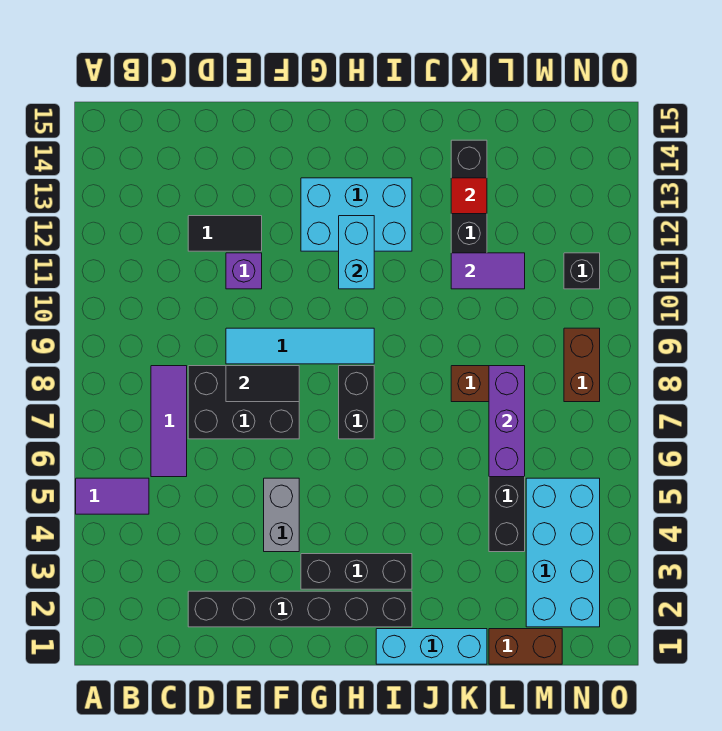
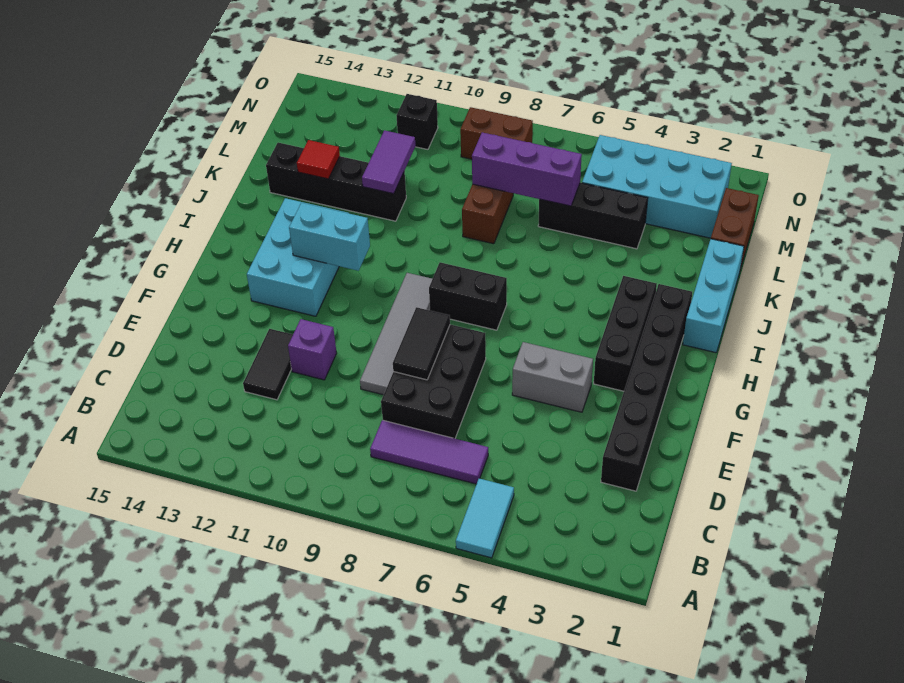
purple tile A5:B5 level 1 -> cyan tile A5:B5 level 1
cyan tile E9:H9 level 1 -> grey tile E9:H9 level 1

